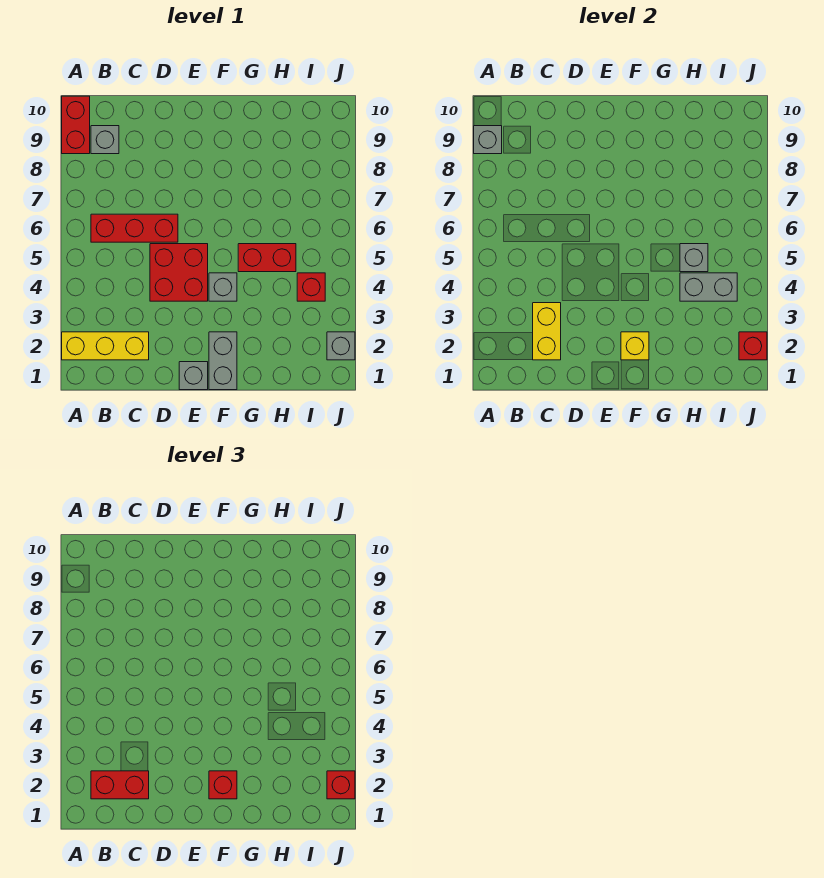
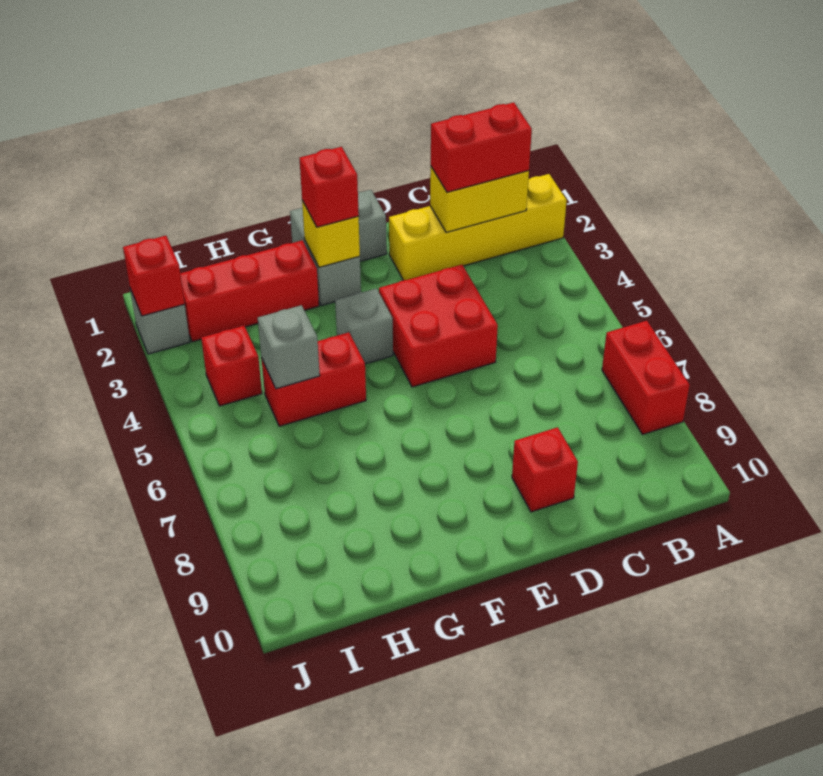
yellow brick A2:C2 level 1 -> yellow brick A2:D2 level 1
red brick A9:A10 level 1 -> red brick A7:A8 level 1
grey brick A9 level 2 -> none
red brick B6:D6 level 1 -> red brick G2:I2 level 1
grey brick B9 level 1 -> none
yellow brick C2:C3 level 2 -> yellow brick B2:C2 level 2
grey brick H4:I4 level 2 -> none
red brick J2 level 3 -> red brick D9 level 1

